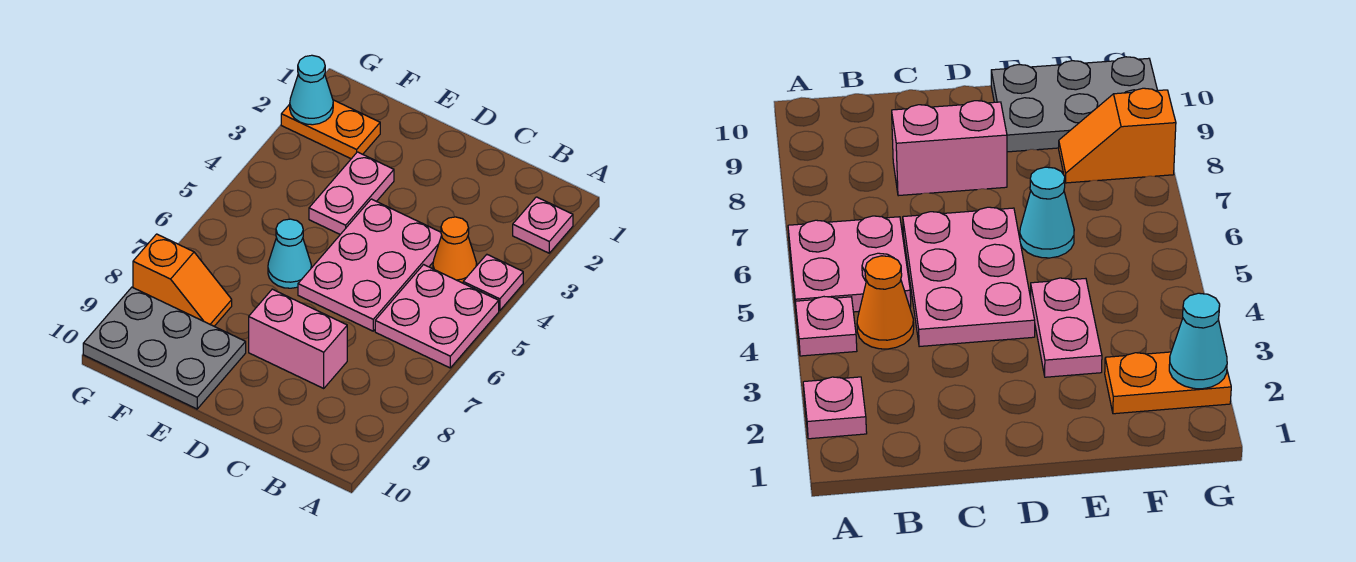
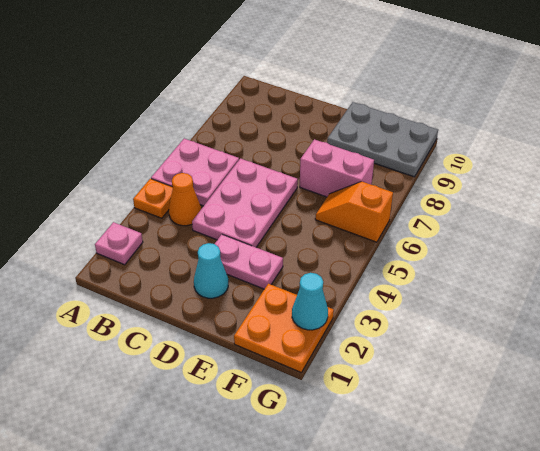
pink plate A4 level 1 -> orange plate A4 level 1
pink brick C8:D8 level 1 -> pink brick E7:F7 level 1
pink plate E3:E4 level 1 -> pink plate D3:E3 level 1
cyan cone E6 level 1 -> cyan cone D2 level 1
orange plate F2:G2 level 1 -> orange plate F1:G2 level 1
orange slope F8:G8 level 1 top G -> orange slope F6:G6 level 1 top G

